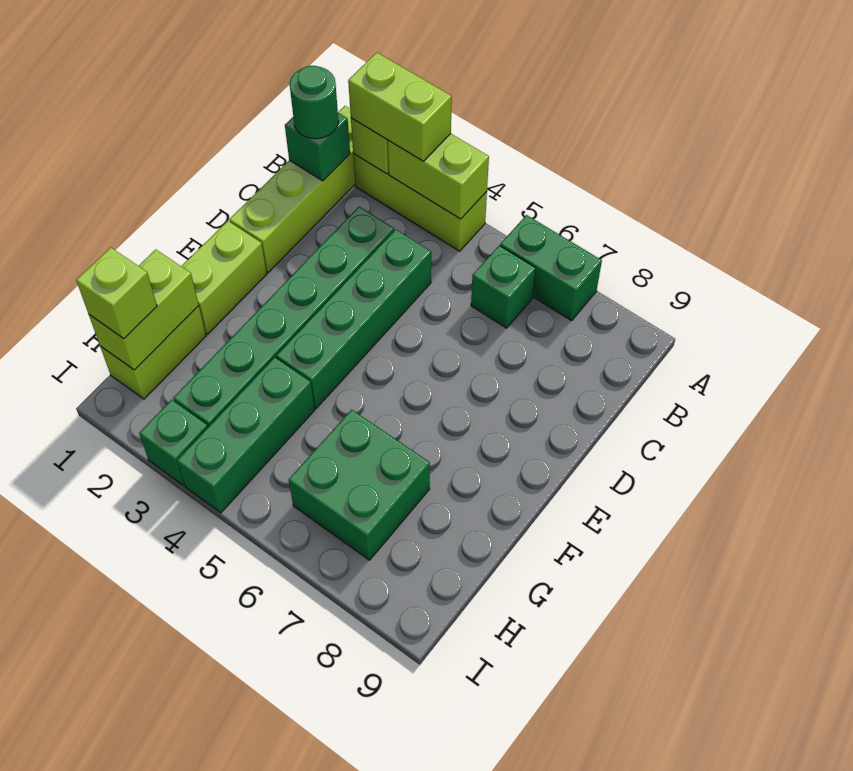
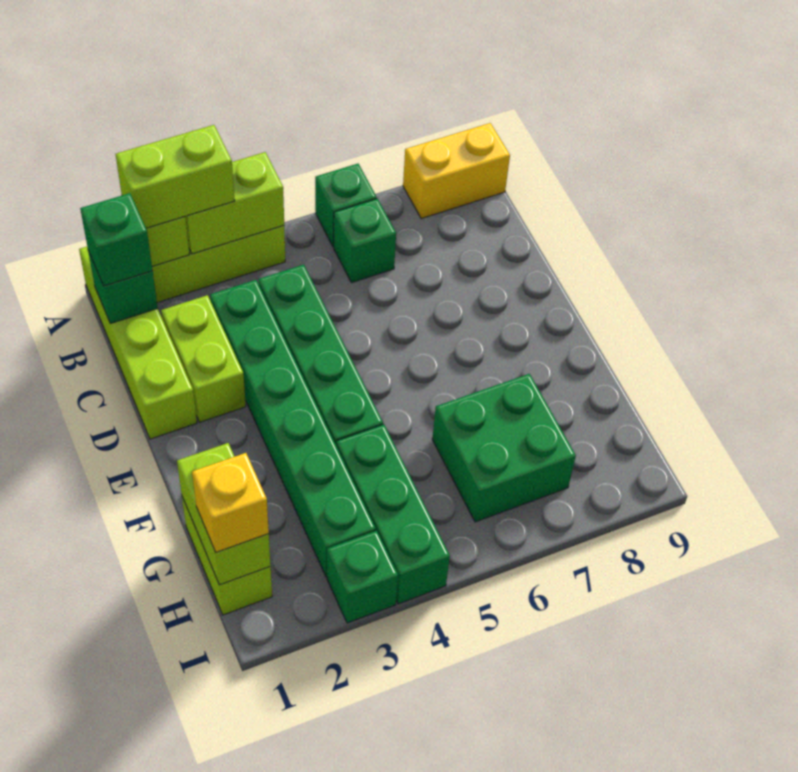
green brick A6:A7 level 1 -> green brick A6 level 1
none -> yellow brick A8:A9 level 1
green round brick B1 level 3 -> green brick B1 level 3
lime brick E1:F1 level 1 -> lime brick C2:D2 level 1
lime brick H1 level 3 -> yellow brick H1 level 3

